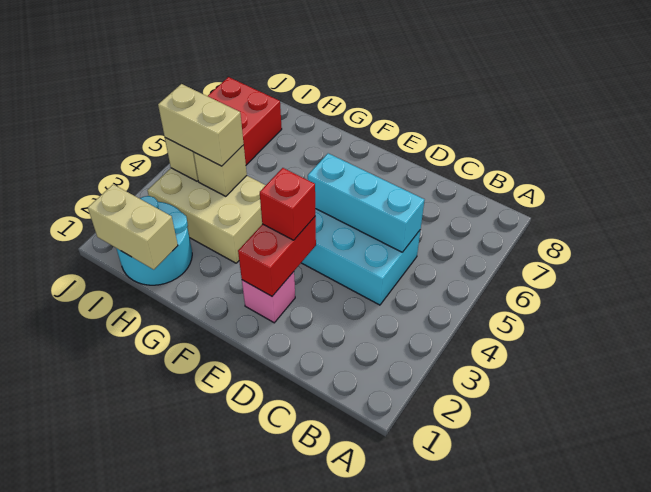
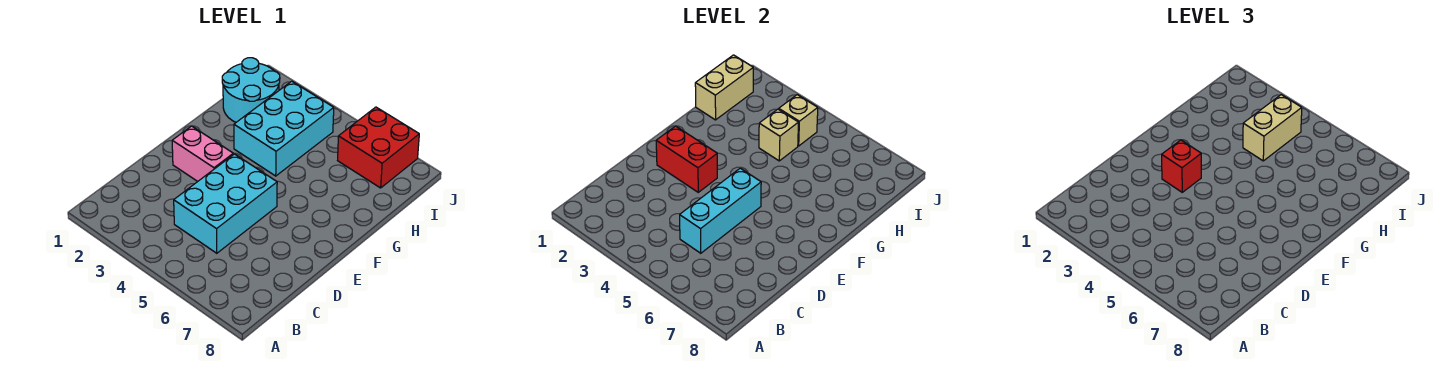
pink brick E2 level 1 -> pink brick E2:E3 level 1
tan brick G3:I4 level 1 -> cyan brick G3:I4 level 1

